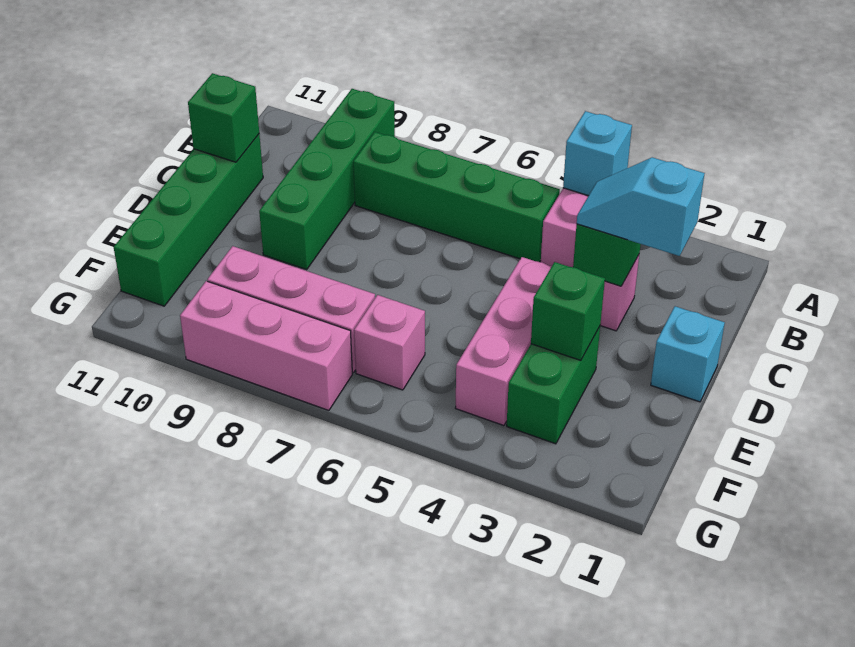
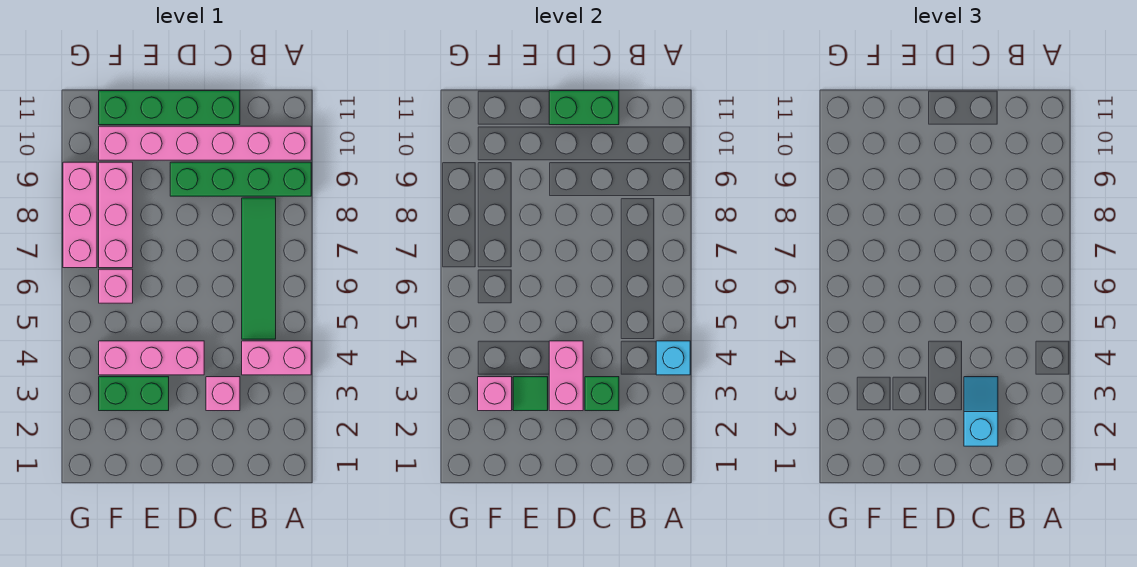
none -> pink brick A10:F10 level 1
green brick B5:B8 level 1 -> green tile B5:B8 level 1
green brick C11 level 2 -> green brick C11:D11 level 2
cyan brick D1 level 1 -> none
none -> pink brick D3:D4 level 2
green brick E3 level 2 -> green tile E3 level 2
none -> pink brick F3 level 2

